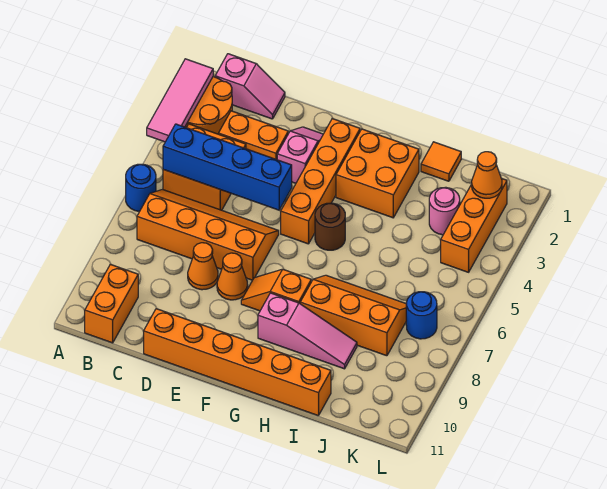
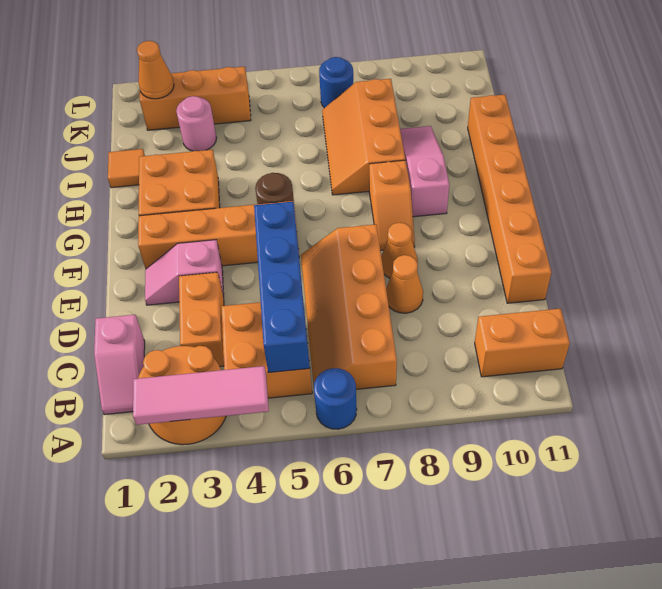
pink slope B1:C1 level 1 top B -> pink slope B1:C1 level 1 top C

